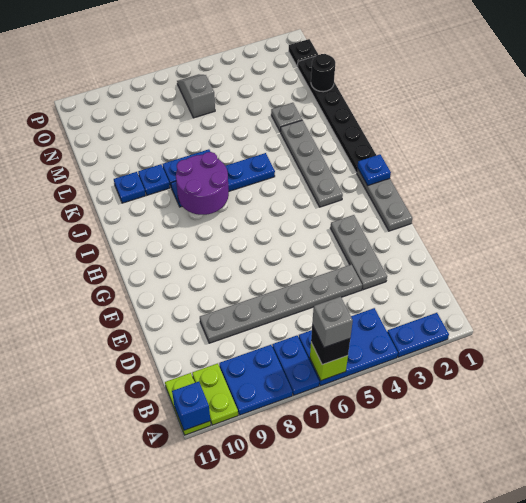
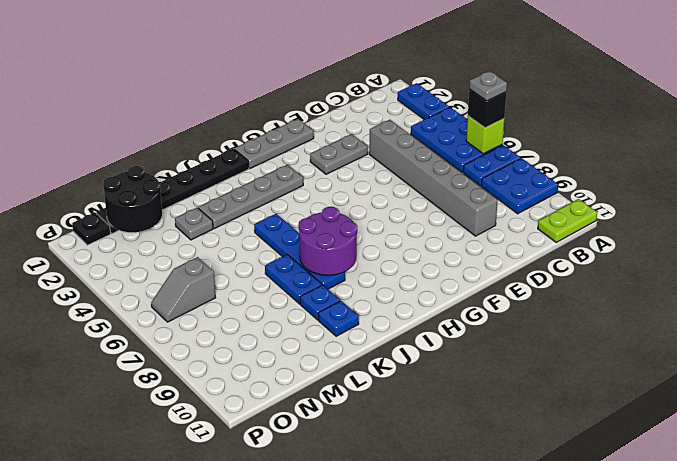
grey brick A6 level 4 -> grey plate A6 level 4
lime plate A10:B10 level 1 -> none
blue brick A11 level 2 -> none
grey plate D3:F3 level 1 -> grey plate E3:F3 level 1
grey plate D4:D9 level 1 -> grey brick D4:D9 level 1
blue plate H1 level 2 -> none
black round brick M1 level 2 -> black round brick M1:N2 level 2

